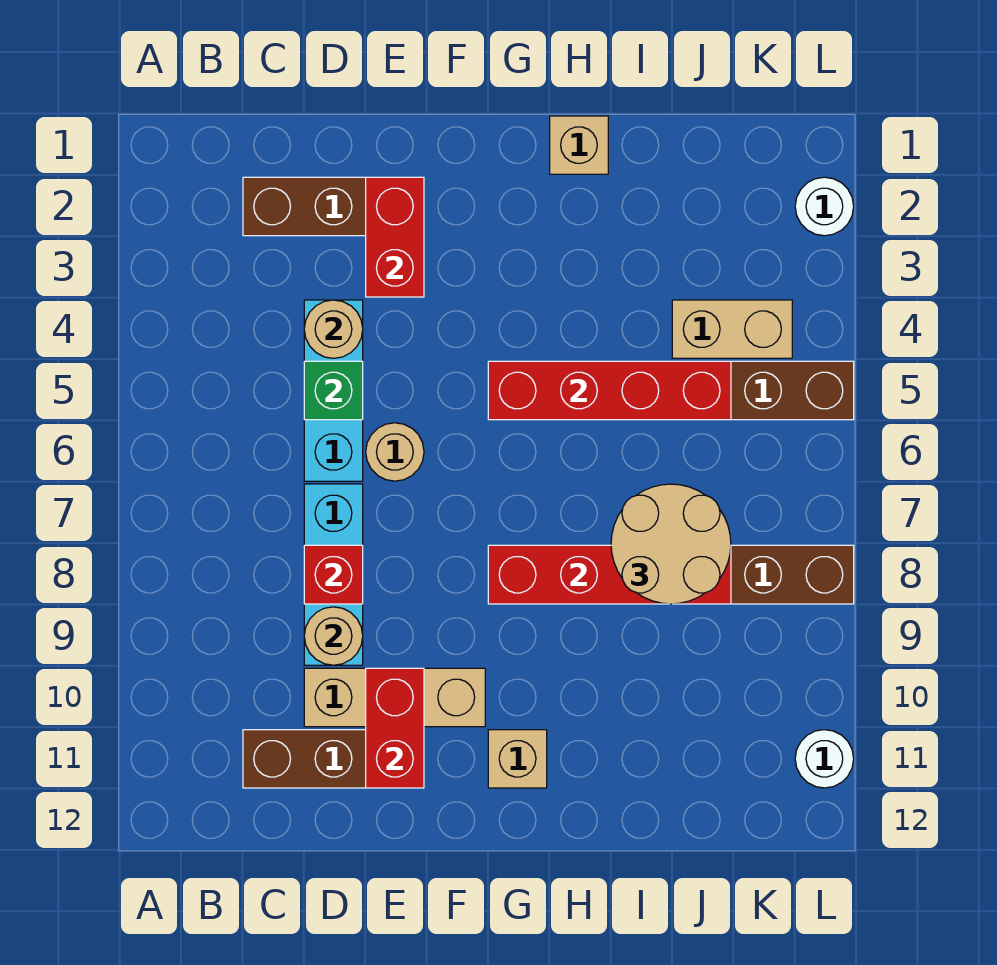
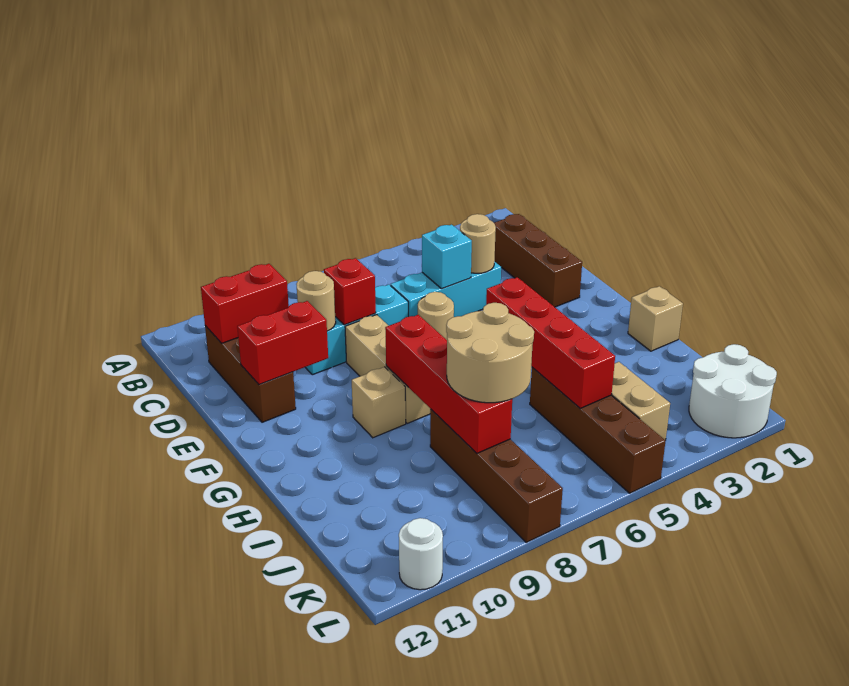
green brick D5 level 2 -> cyan brick D5 level 2
tan brick D10:F10 level 1 -> tan brick E8:G8 level 1
red brick E2:E3 level 2 -> red brick C10:C11 level 2
tan brick G11 level 1 -> tan brick G9 level 1
white round brick L2 level 1 -> white round brick K1:L2 level 1

